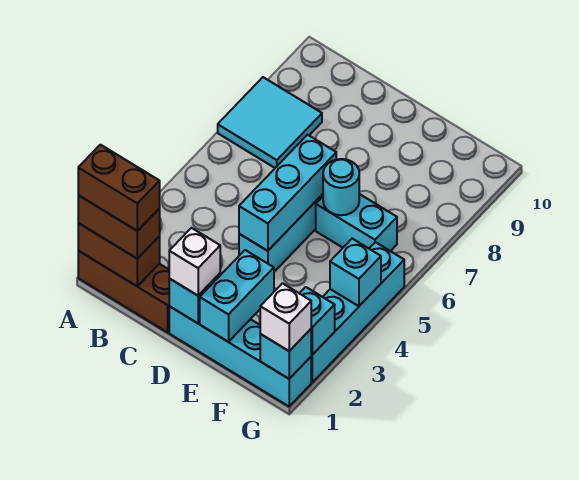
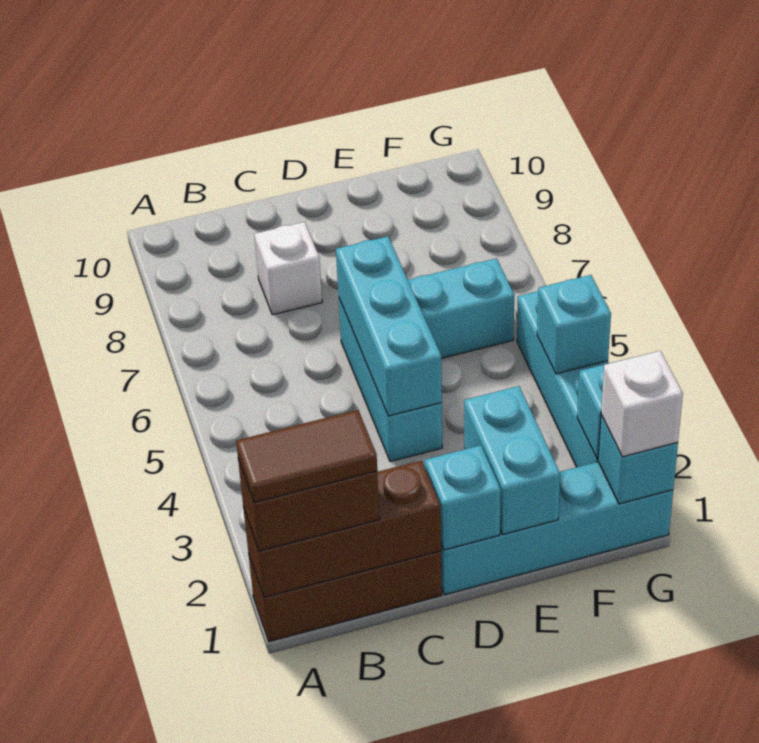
brown brick A1:B1 level 2 -> brown brick A1:C1 level 2
brown brick A1:B1 level 4 -> brown tile A1:B1 level 4
cyan tile A7:B8 level 1 -> none
white brick D1 level 3 -> white brick C8 level 1
cyan round brick E6 level 2 -> none

